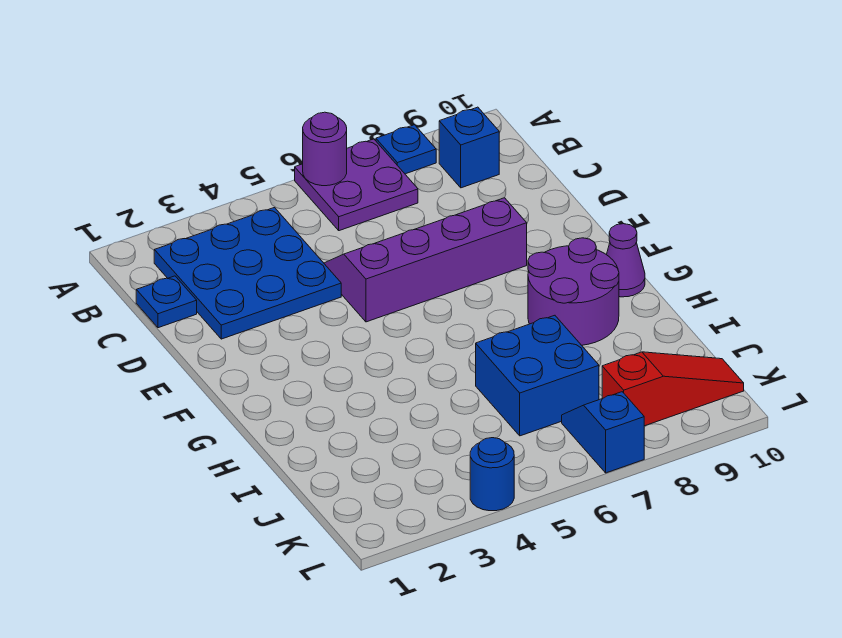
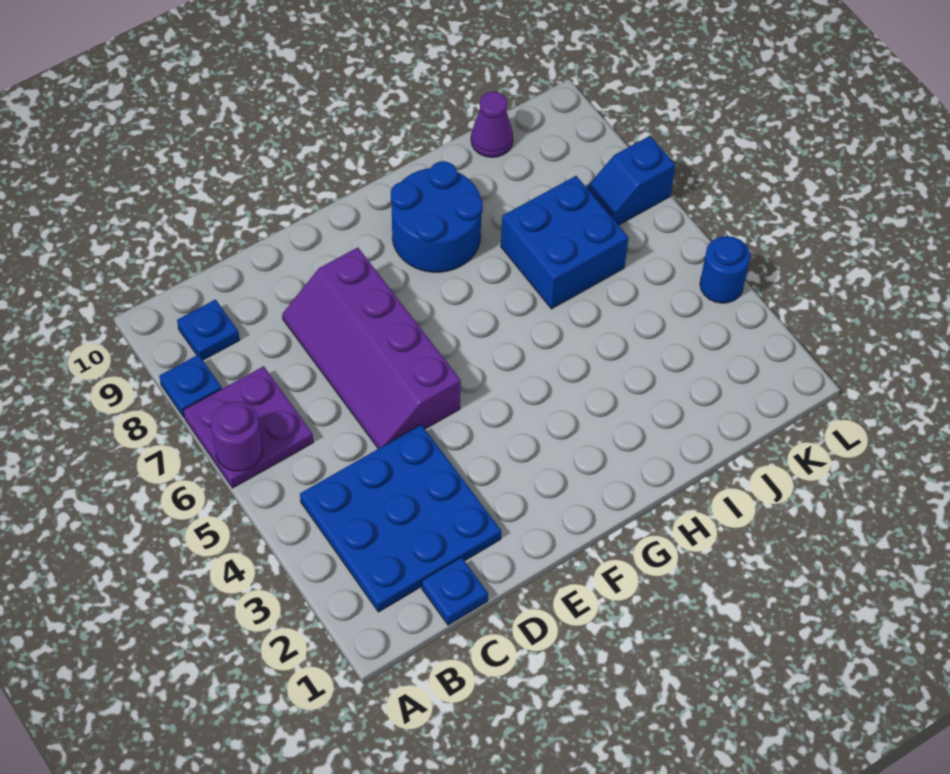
blue brick B9 level 1 -> blue plate B9 level 1
purple round brick G8:H9 level 1 -> blue round brick G8:H9 level 1
purple cone G10 level 1 -> purple cone J10 level 1
red slope K8:K10 level 1 top 8 -> none

